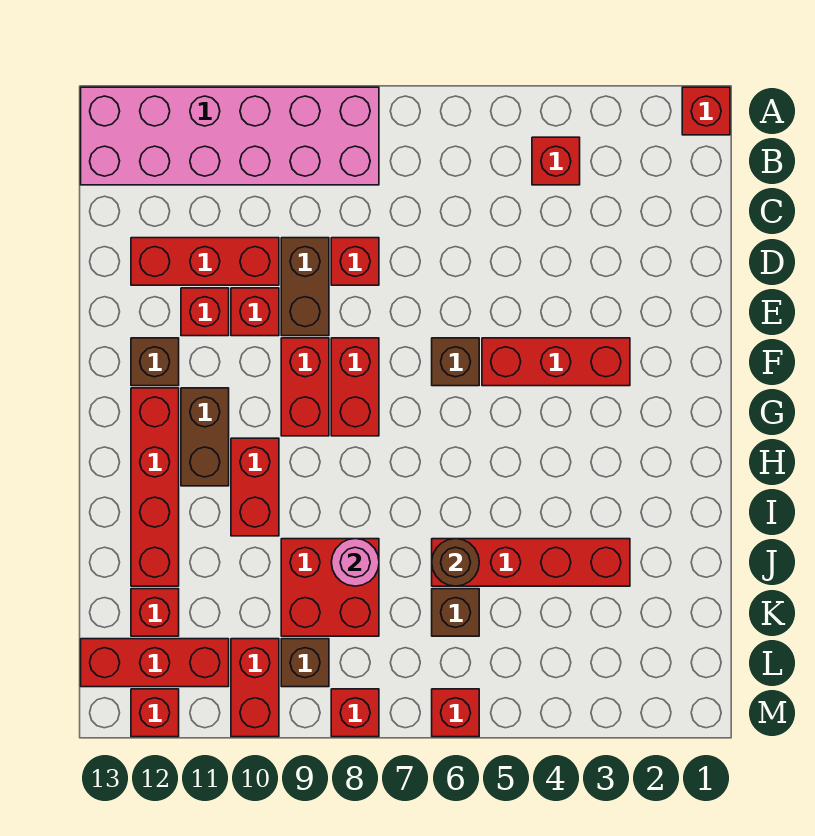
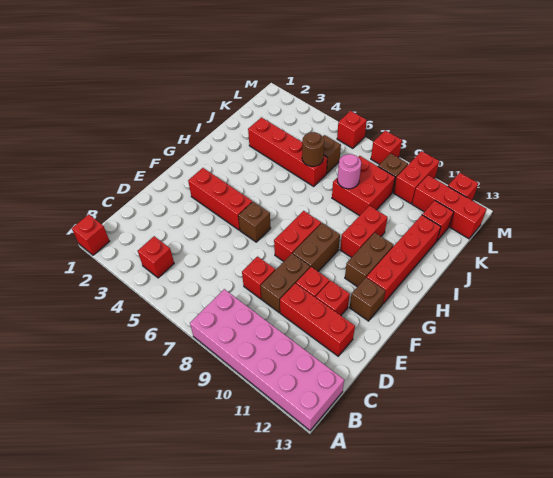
red brick F9:G9 level 1 -> brown brick F9:G9 level 1

